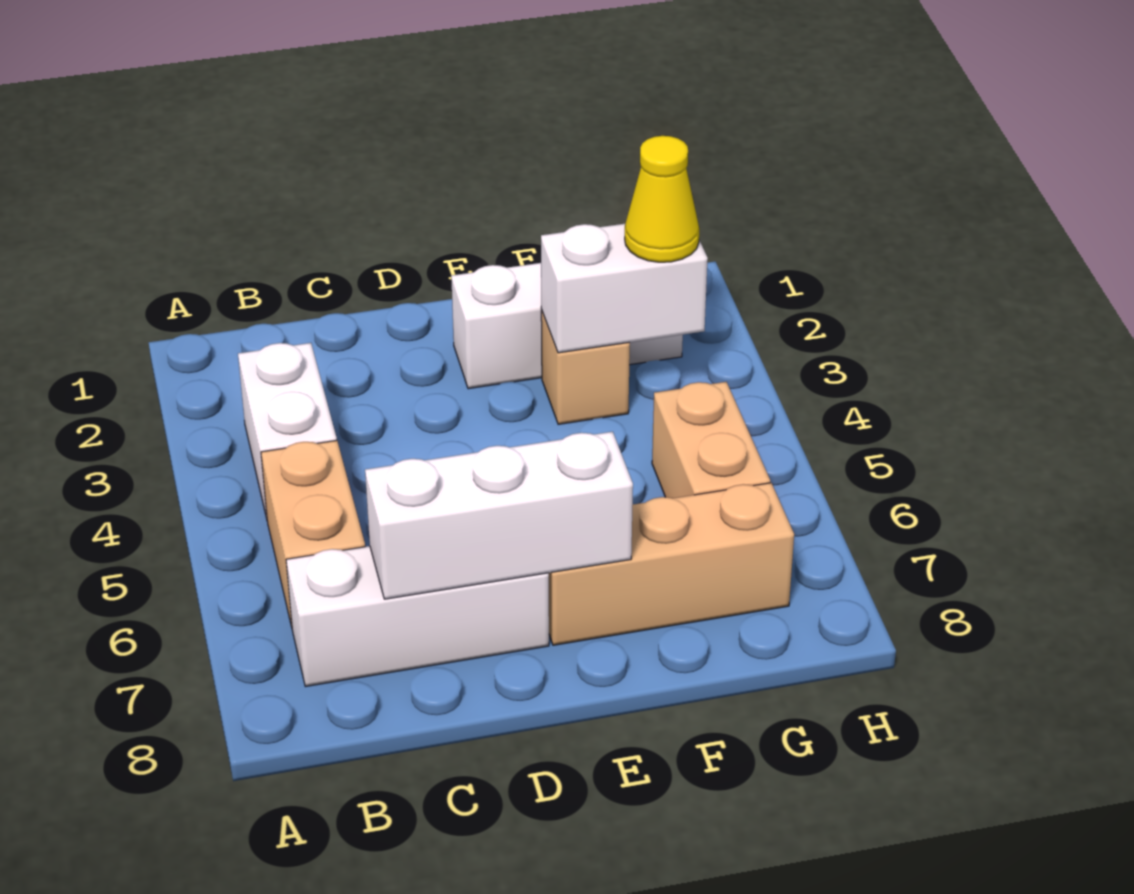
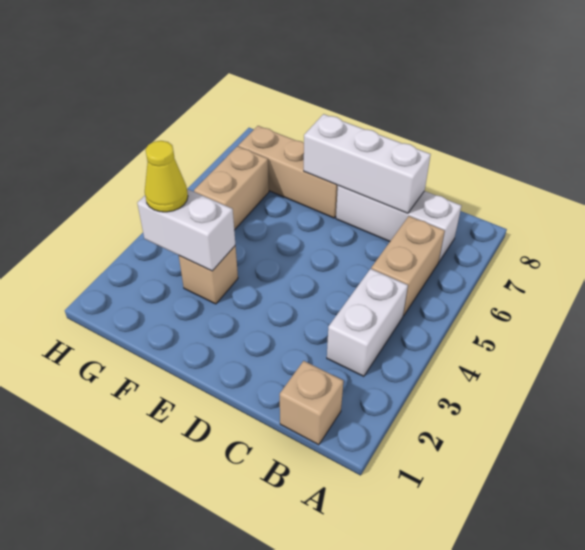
none -> tan brick B1 level 1
white brick E2:G2 level 1 -> none

